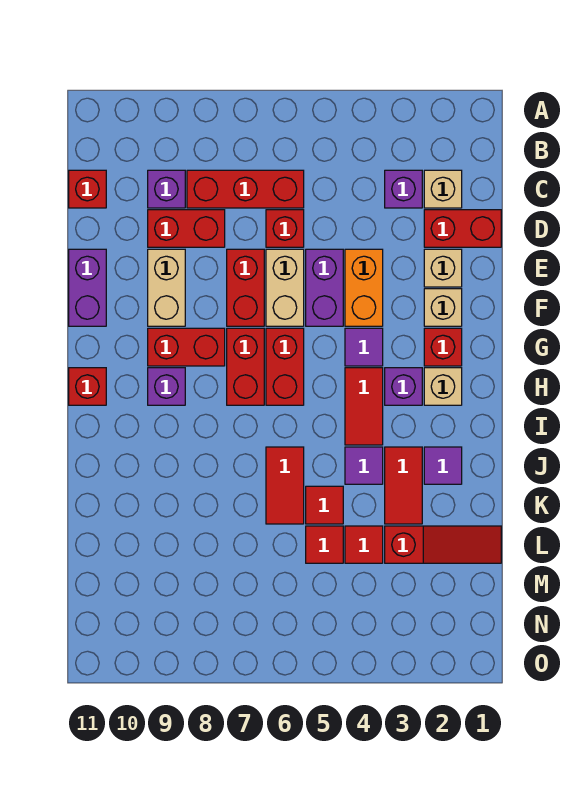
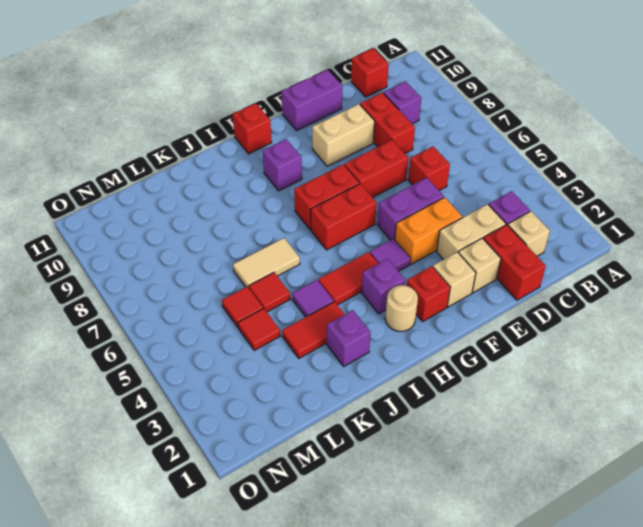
red brick C6:C8 level 1 -> none
tan brick E6:F6 level 1 -> tan brick D3:E3 level 1
red brick G8:G9 level 1 -> none
tan brick H2 level 1 -> tan round brick H2 level 1
purple tile J2 level 1 -> purple brick J2 level 1
red tile J6:K6 level 1 -> tan tile J6:K6 level 1
red slope L1:L3 level 1 top 3 -> none

